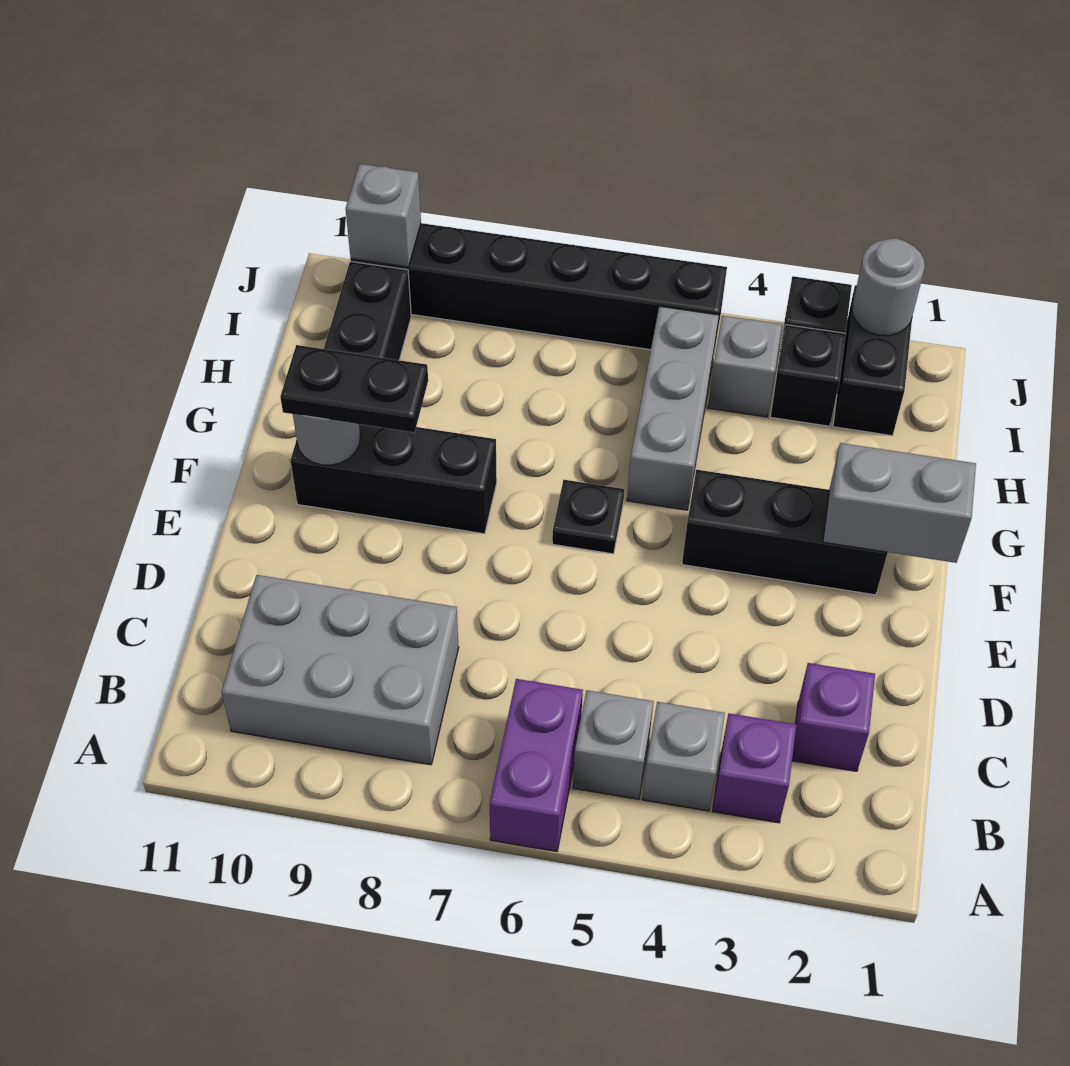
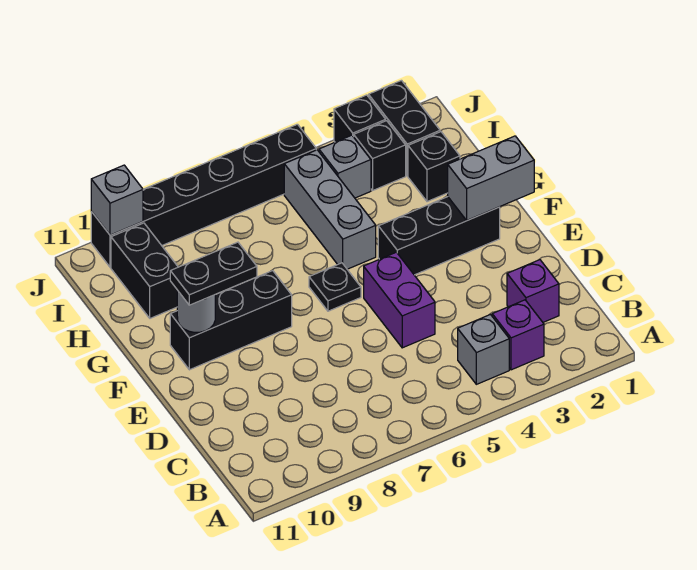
purple brick A6:B6 level 1 -> purple brick D5:E5 level 1
grey brick B5 level 1 -> none
grey brick B8:C10 level 1 -> none
none -> black brick H2 level 1
grey round brick J2 level 2 -> none

